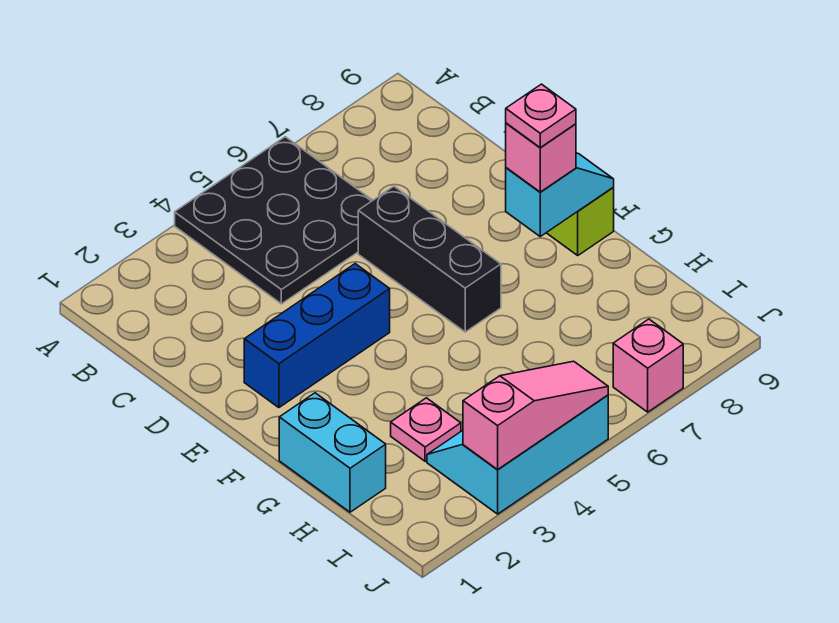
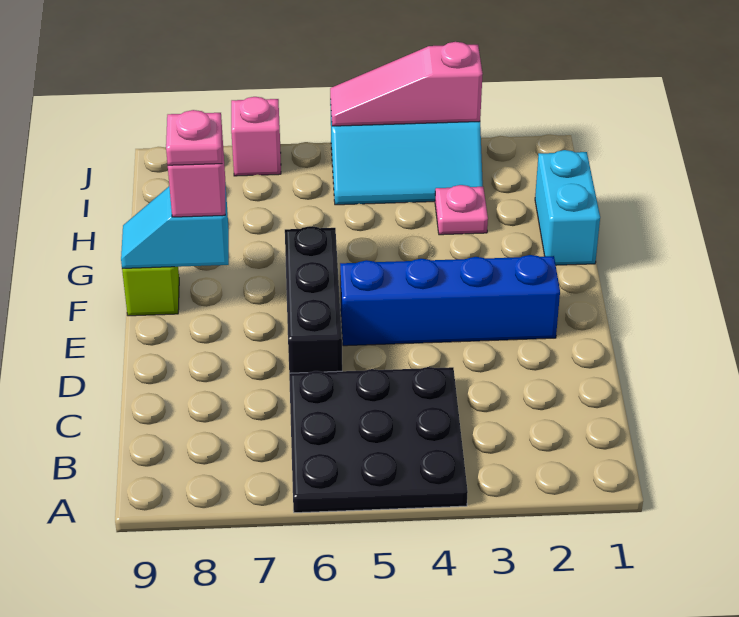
blue brick E2:E4 level 1 -> blue brick E2:E5 level 1

